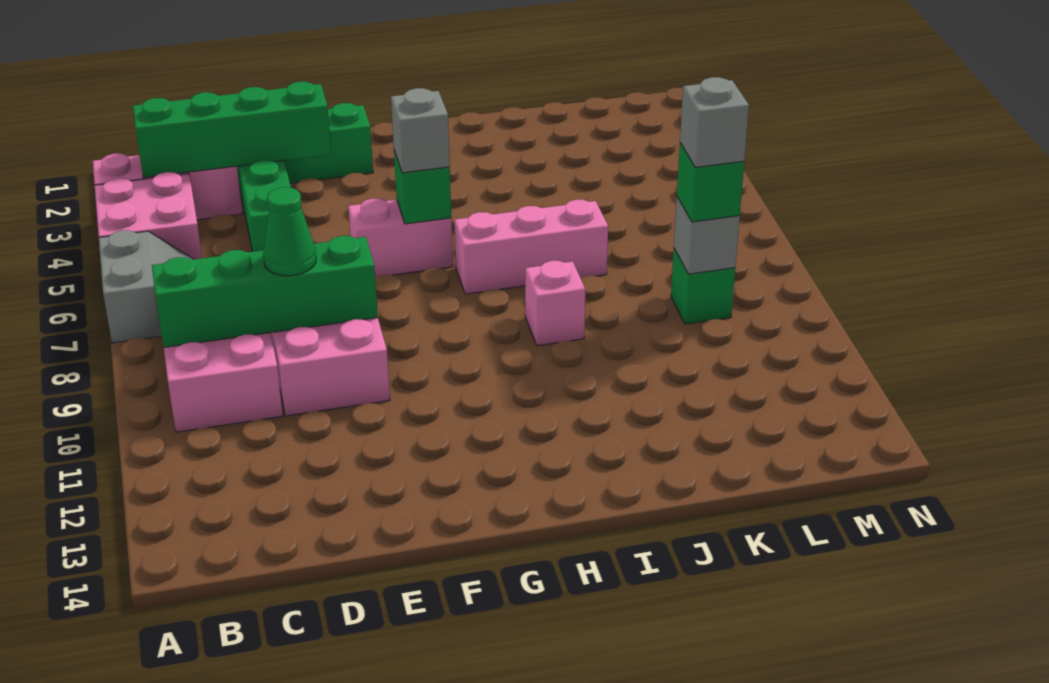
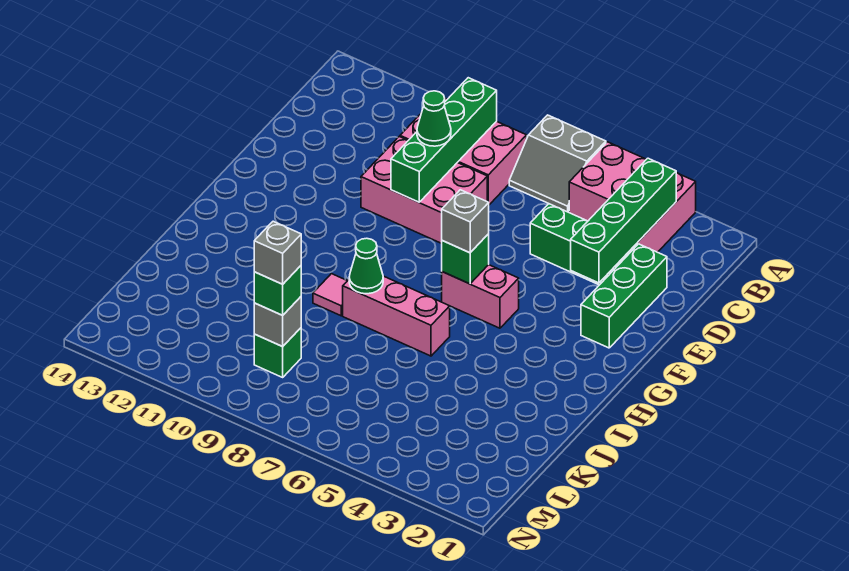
pink brick F6:G6 level 1 -> pink brick G5:G6 level 1
pink brick H7:J7 level 1 -> pink brick I6:I8 level 1
none -> green cone I8 level 2
pink brick I9 level 1 -> pink tile I9 level 1

